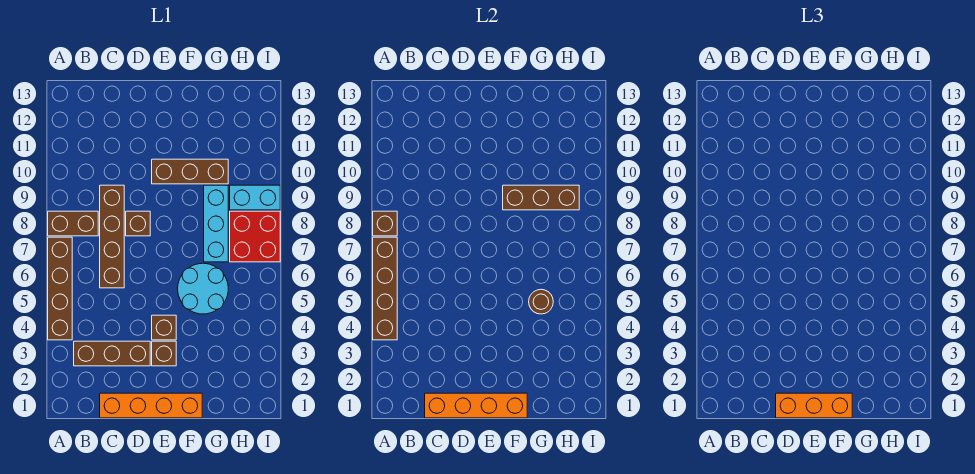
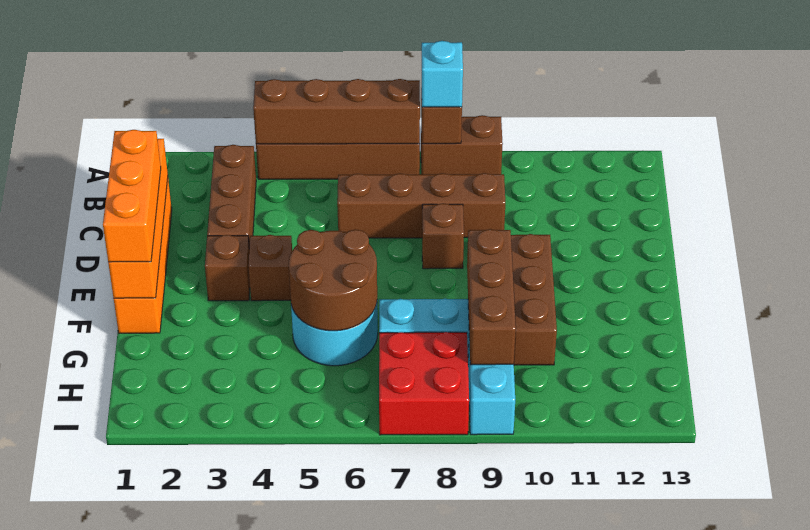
brown brick A8:B8 level 1 -> brown brick A8:A9 level 1
none -> cyan brick A8 level 3
brown round brick G5 level 2 -> brown round brick F5:G6 level 2

